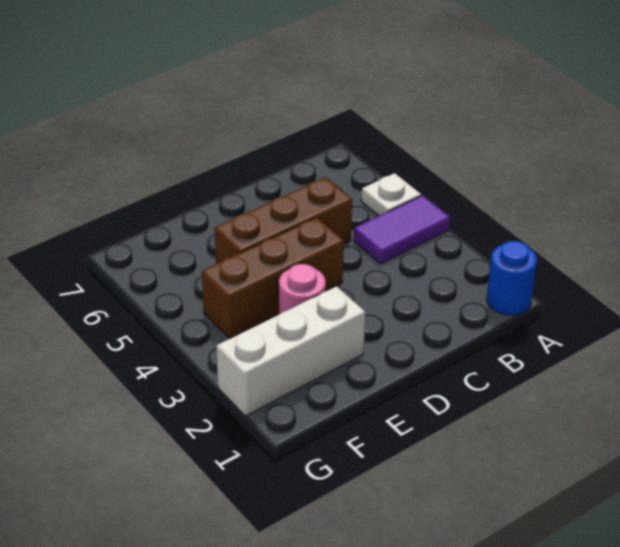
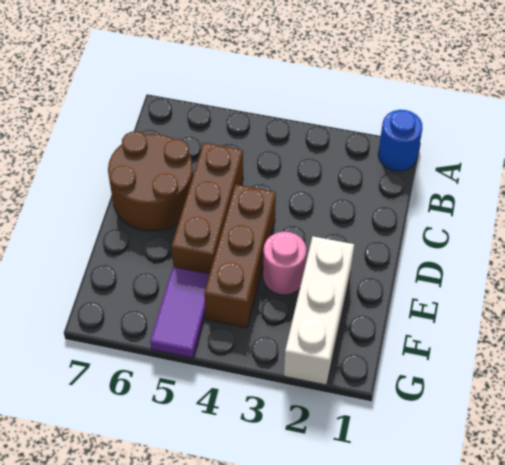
purple tile A4:B4 level 1 -> purple tile F5:G5 level 1
white plate A5 level 1 -> none
none -> brown round brick C6:D7 level 1

